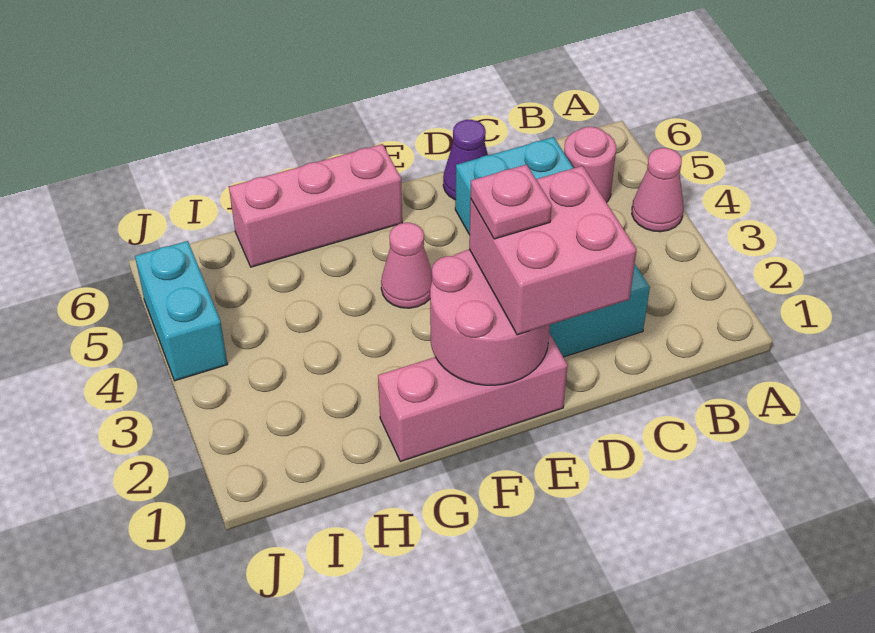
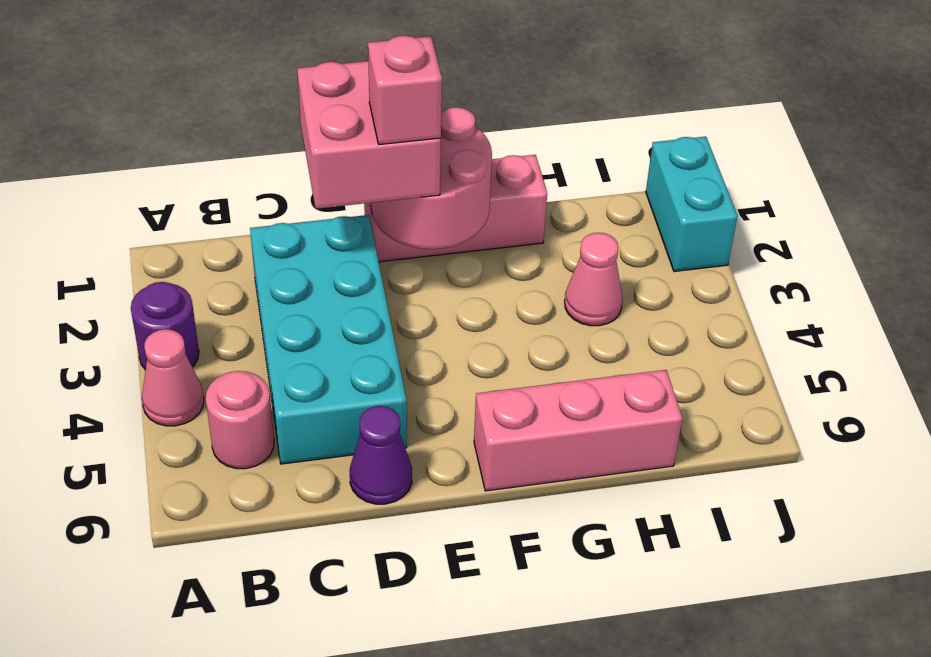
none -> purple round brick A3 level 1
pink plate E2 level 4 -> pink brick E2 level 4
pink cone F4 level 1 -> pink cone H3 level 1
cyan brick J4:J5 level 1 -> cyan brick J1:J2 level 1

